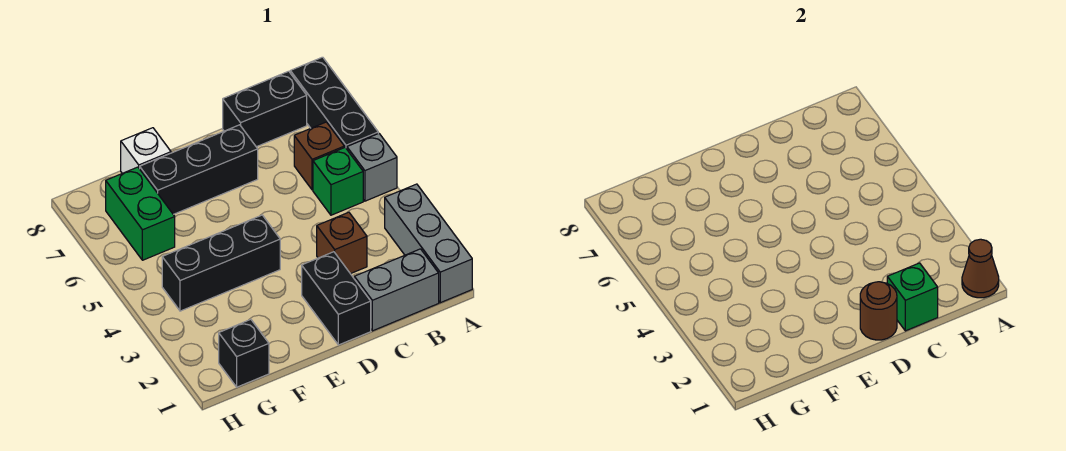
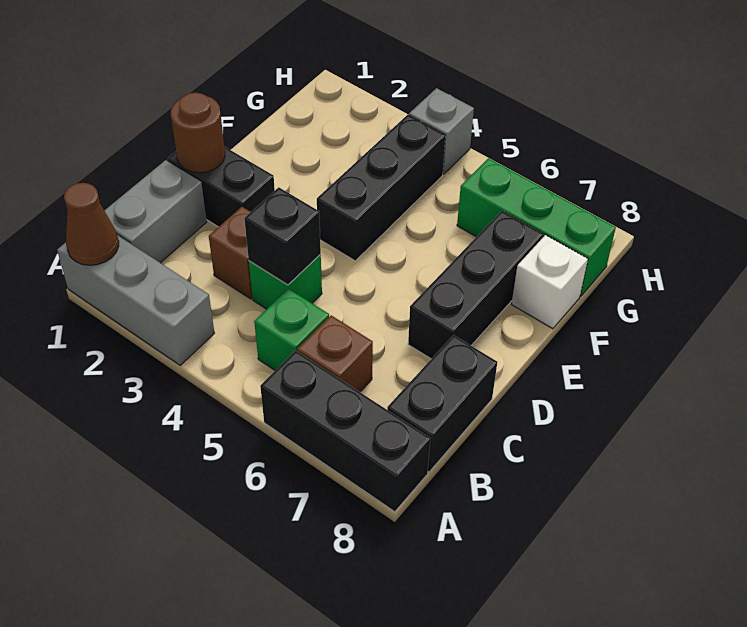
grey brick A5 level 1 -> grey brick H4 level 1
green brick C1 level 2 -> green brick C4 level 1
black brick G1 level 1 -> black brick C4 level 2
green brick G6:G7 level 1 -> green brick G6:G8 level 1

